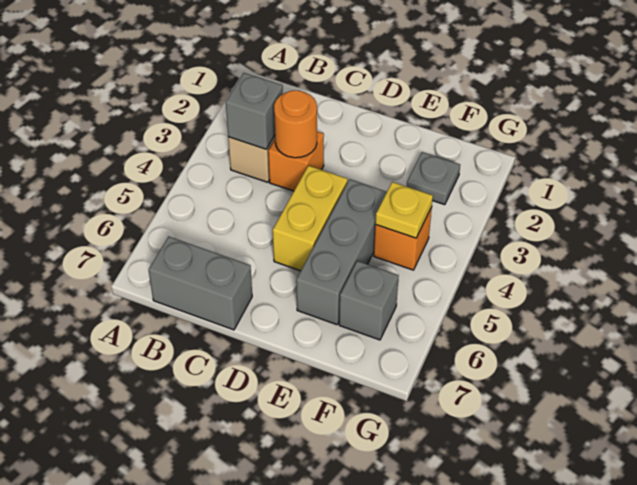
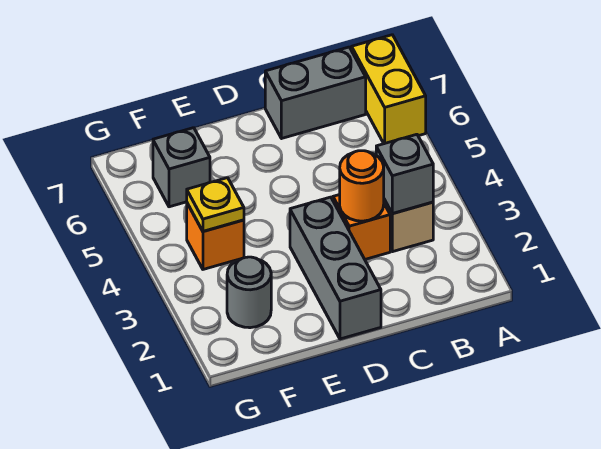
yellow brick D4:D5 level 1 -> yellow brick A6:A7 level 1
grey brick E4:E6 level 1 -> grey brick D1:D3 level 1
grey plate F2 level 1 -> grey round brick F2 level 1

